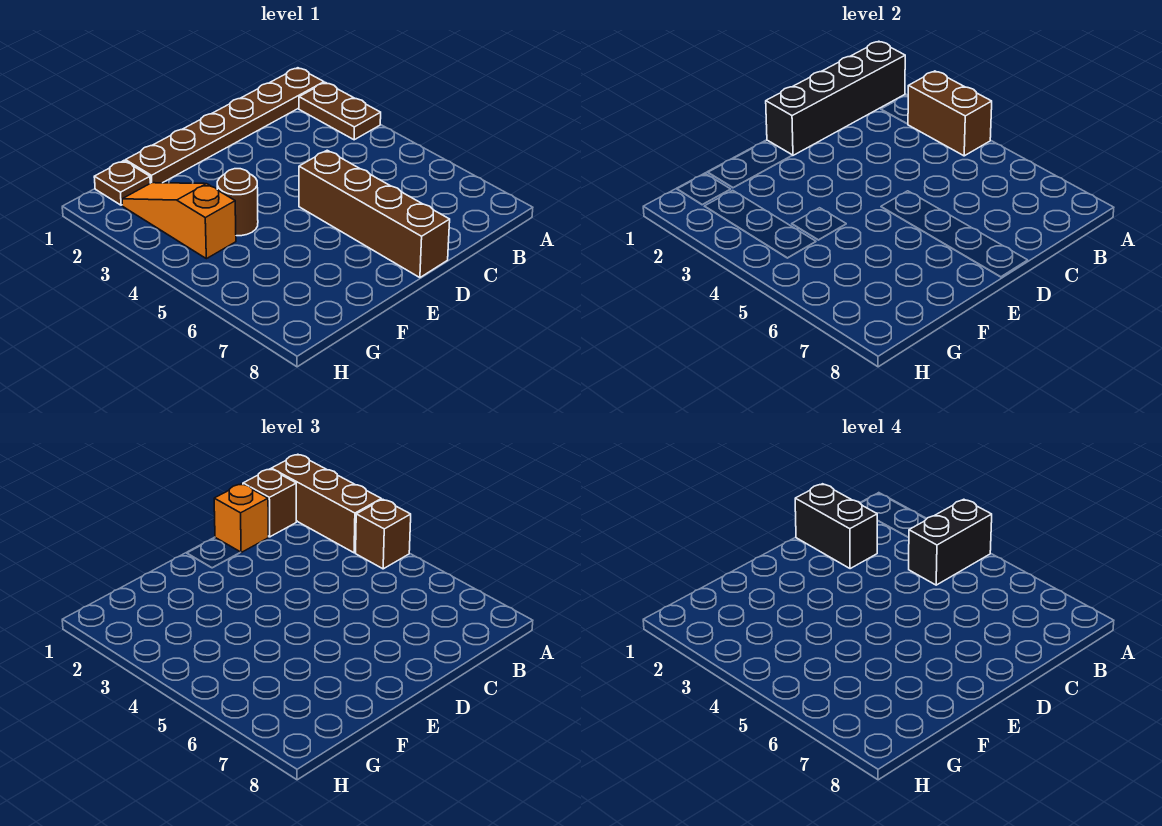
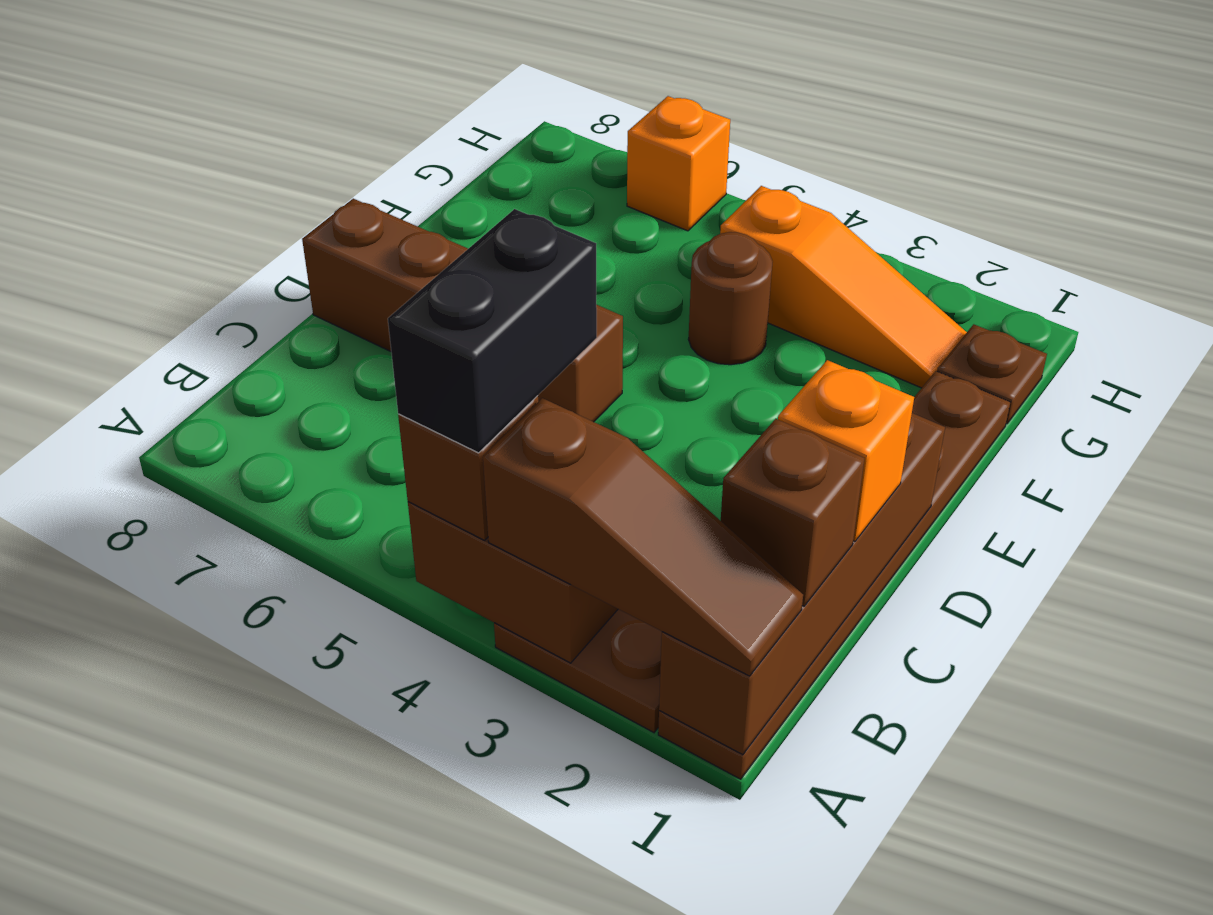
black brick A1:D1 level 2 -> brown brick A1:D1 level 2
brown brick A1:A3 level 3 -> brown slope A1:A3 level 3 top 3
black brick C1:C2 level 4 -> none
none -> orange brick H6 level 1

